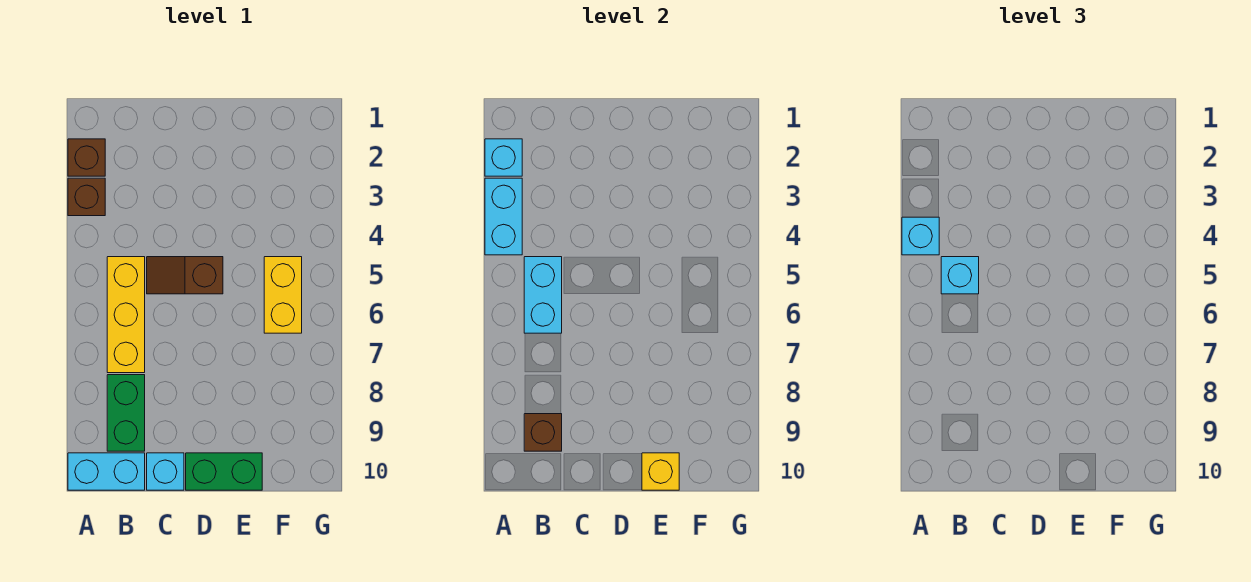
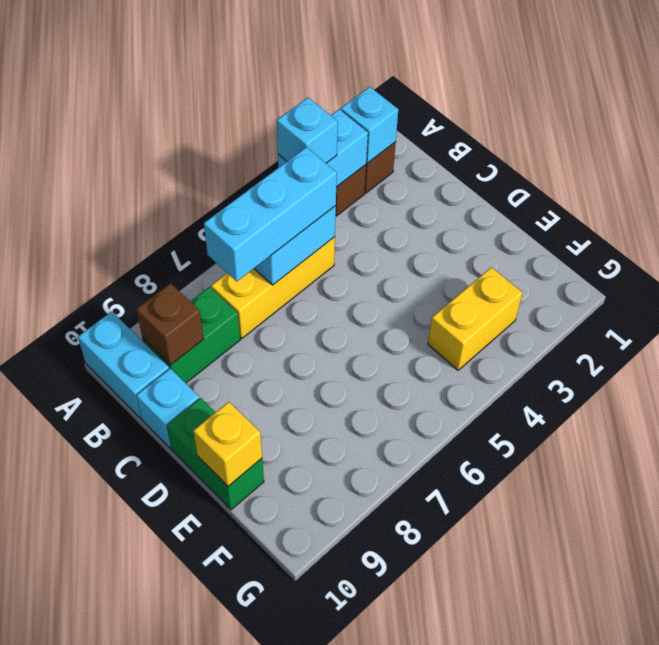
cyan brick B5 level 3 -> cyan brick B5:B7 level 3
brown slope C5:D5 level 1 top D -> none
yellow brick F5:F6 level 1 -> yellow brick F3:F4 level 1

